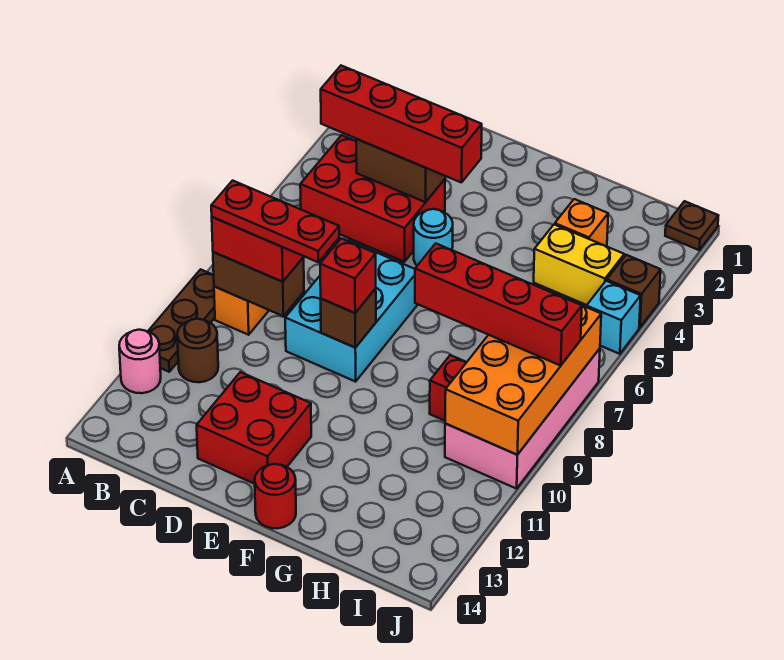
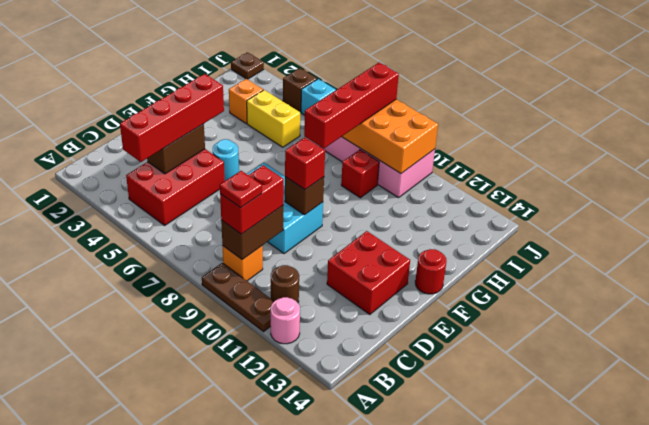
red plate B9:D9 level 4 -> red plate B9 level 4
yellow brick H4:I4 level 1 -> yellow brick H4:H5 level 1

